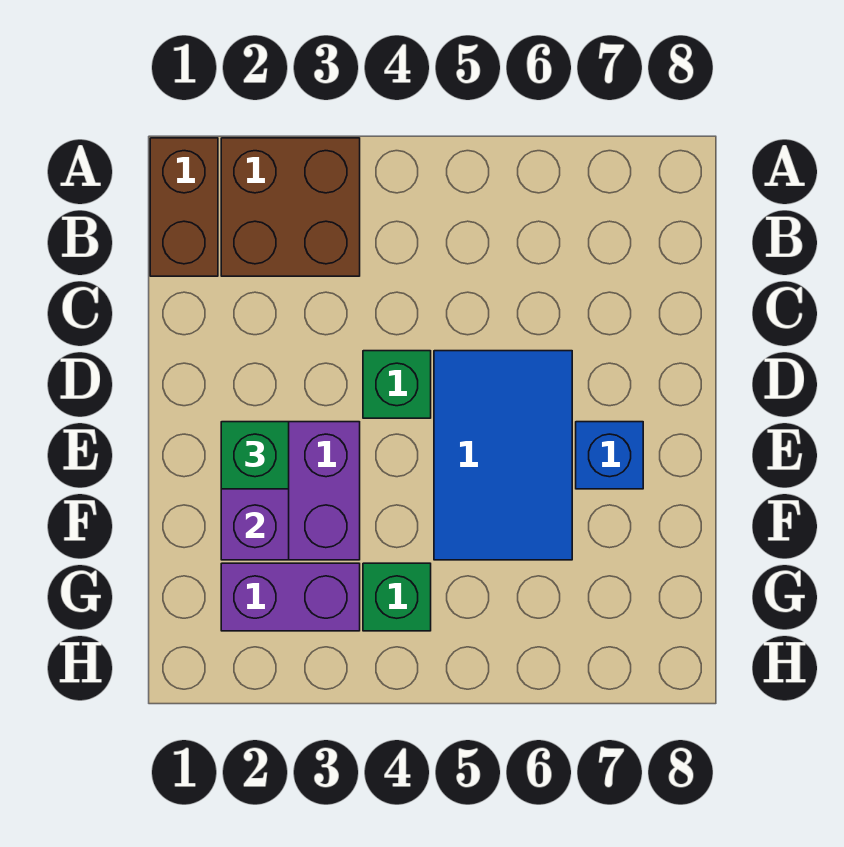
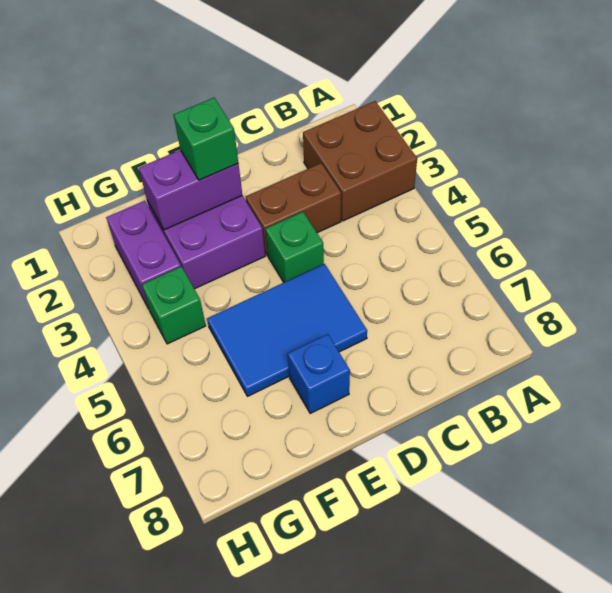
brown brick A1:B1 level 1 -> brown brick C3:D3 level 1

